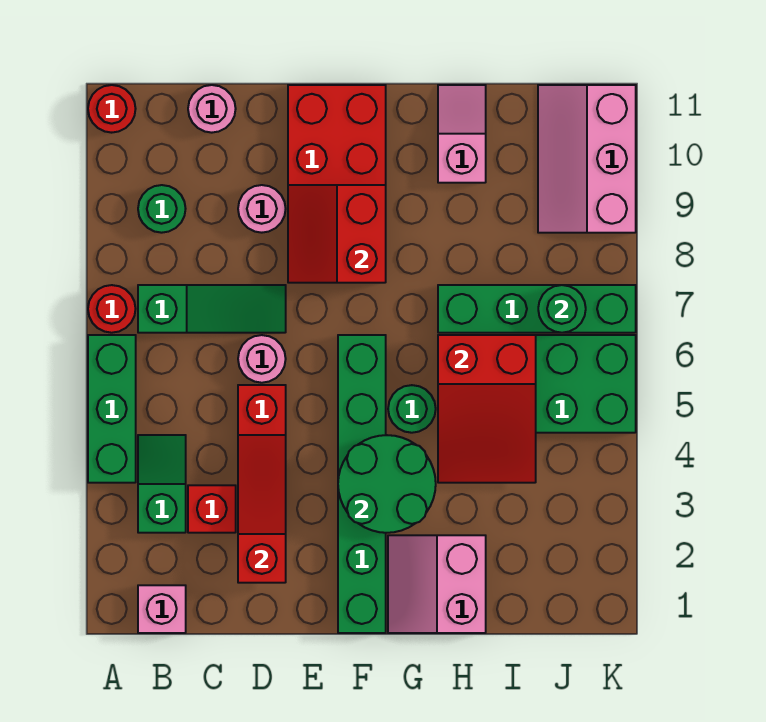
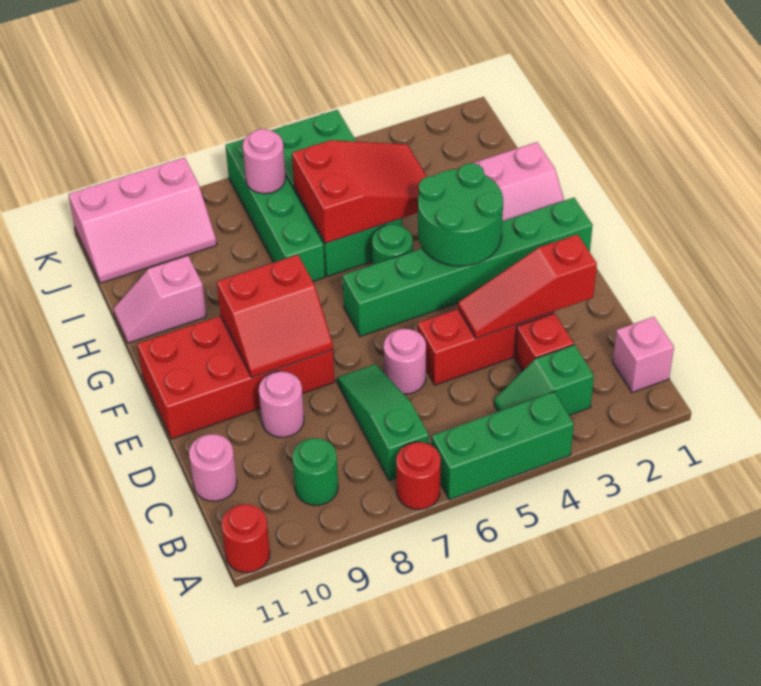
green round brick J7 level 2 -> pink round brick J7 level 2

